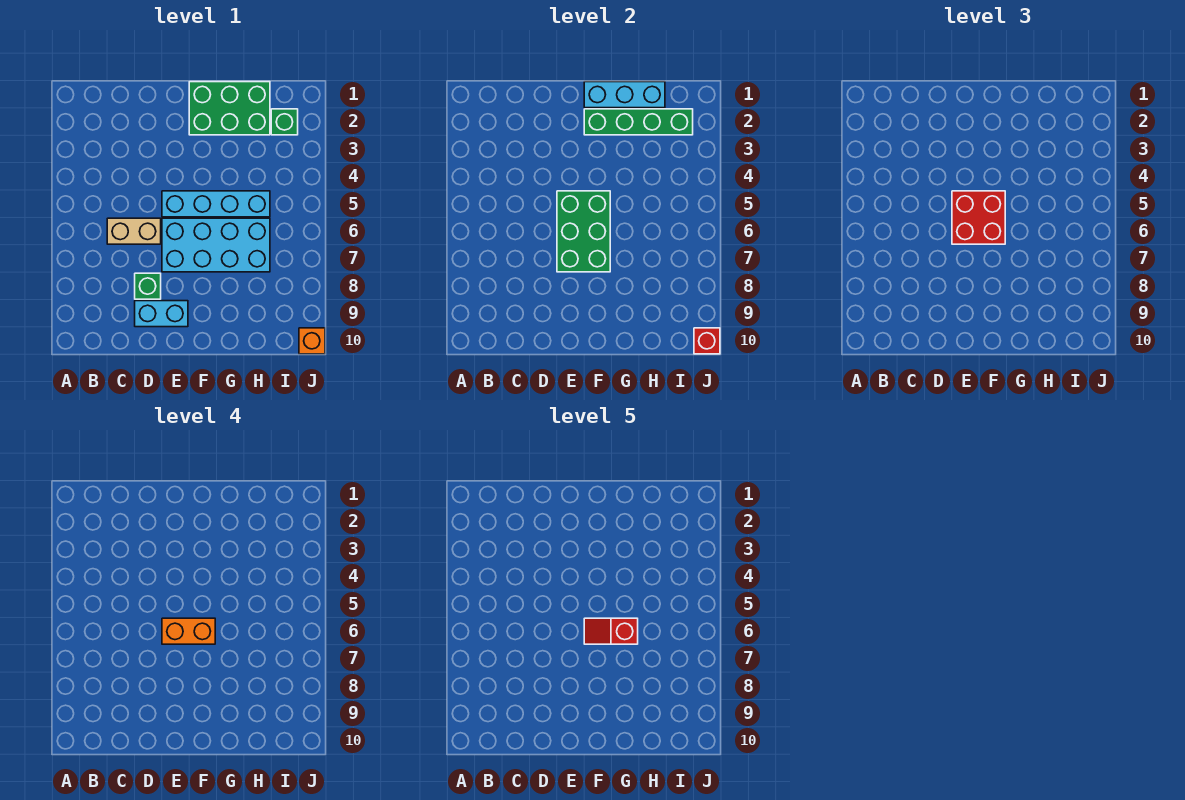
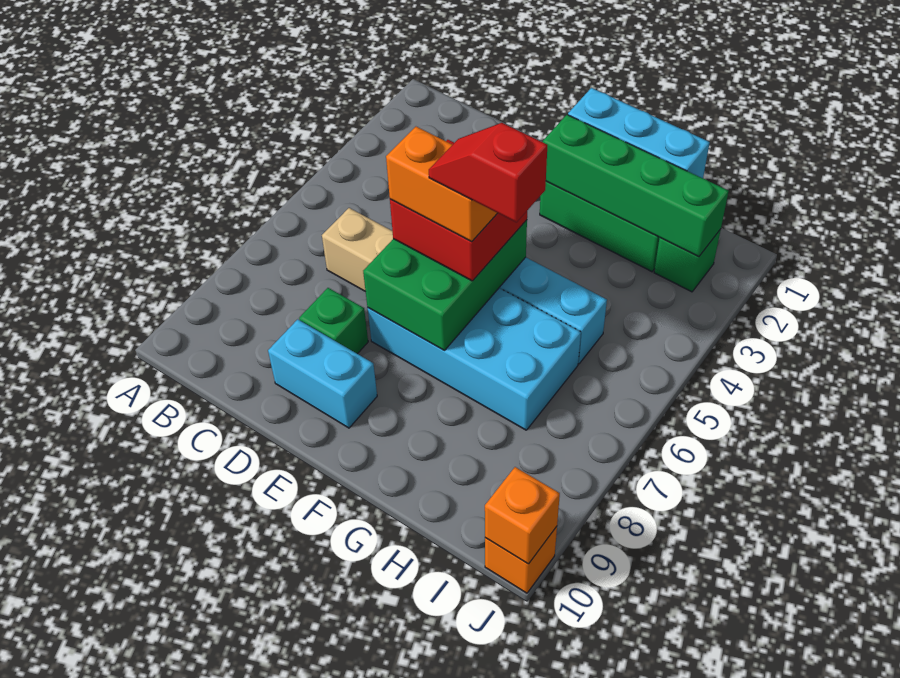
red brick J10 level 2 -> orange brick J10 level 2

